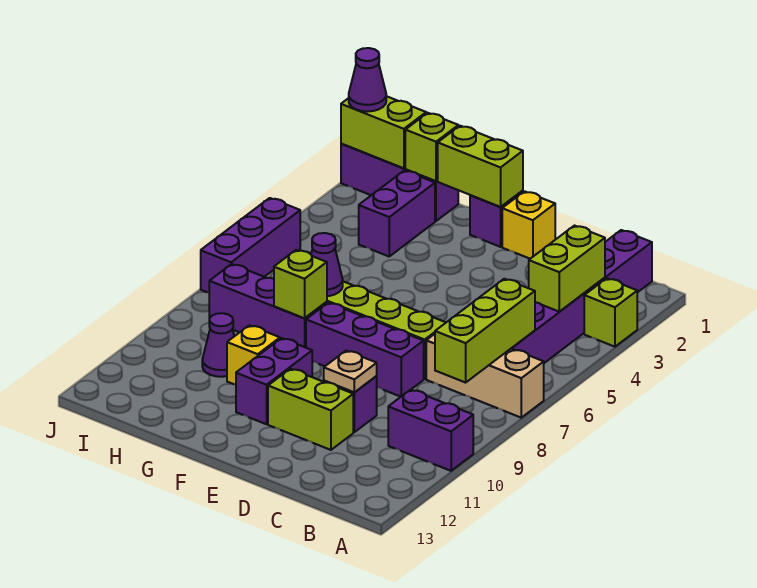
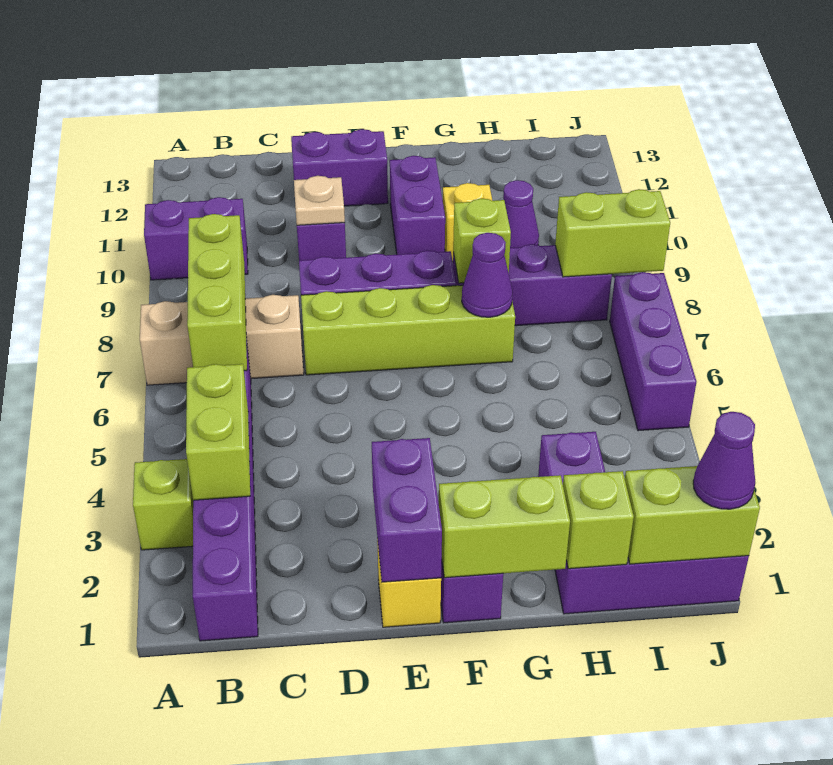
lime brick D11:E11 level 1 -> lime brick I8:J8 level 2
none -> purple brick D12:E12 level 1
none -> purple brick E1:E2 level 2

